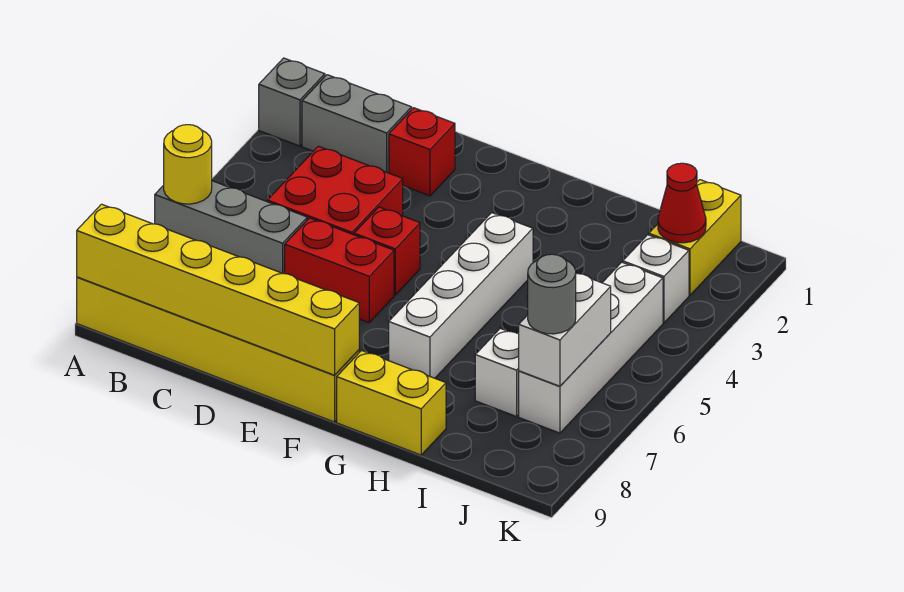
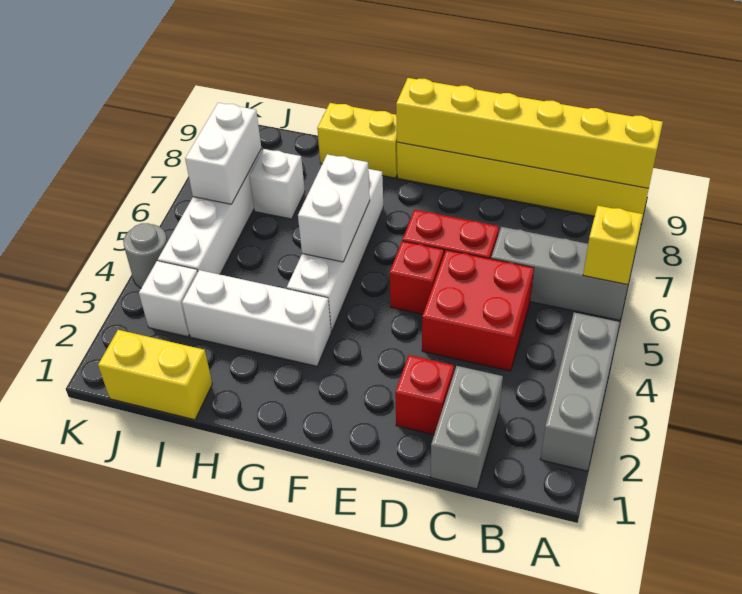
grey brick A2 level 1 -> grey brick A2:A4 level 1
yellow round brick A6 level 2 -> yellow brick A6 level 2
grey brick B2:C2 level 1 -> grey brick C1:C2 level 1
none -> white brick G3:I3 level 1
none -> white brick G5:G6 level 2
yellow brick J1:J2 level 1 -> yellow brick I1:J1 level 1
red cone J2 level 2 -> none
grey round brick J7 level 3 -> grey round brick K4 level 1

